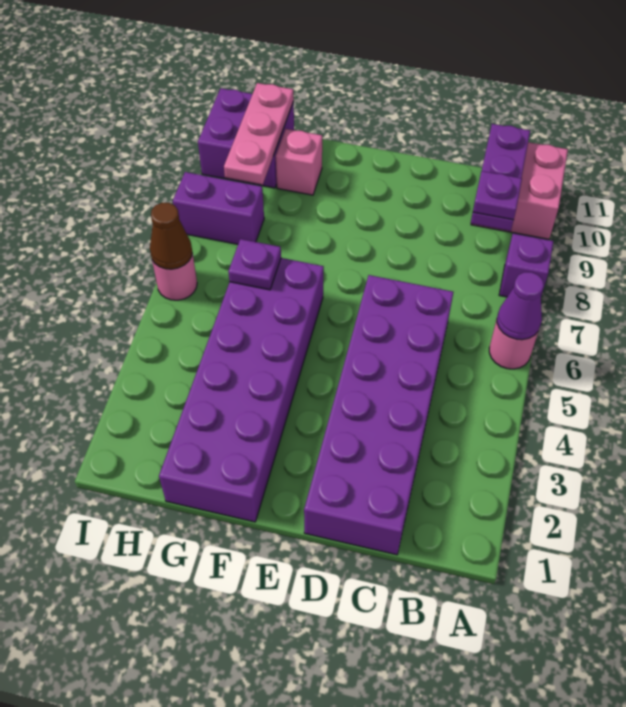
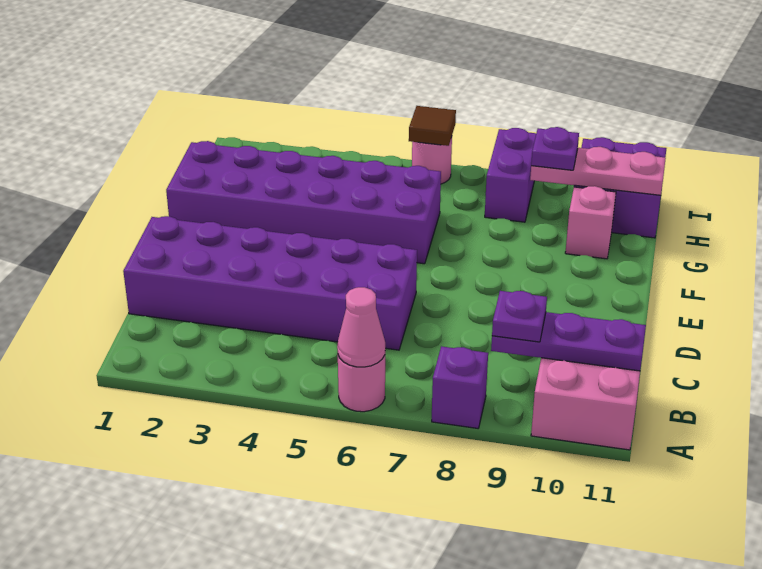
purple cone A6 level 2 -> pink cone A6 level 2
purple plate G6 level 2 -> purple plate H9 level 3
brown cone I6 level 2 -> brown tile I6 level 2

